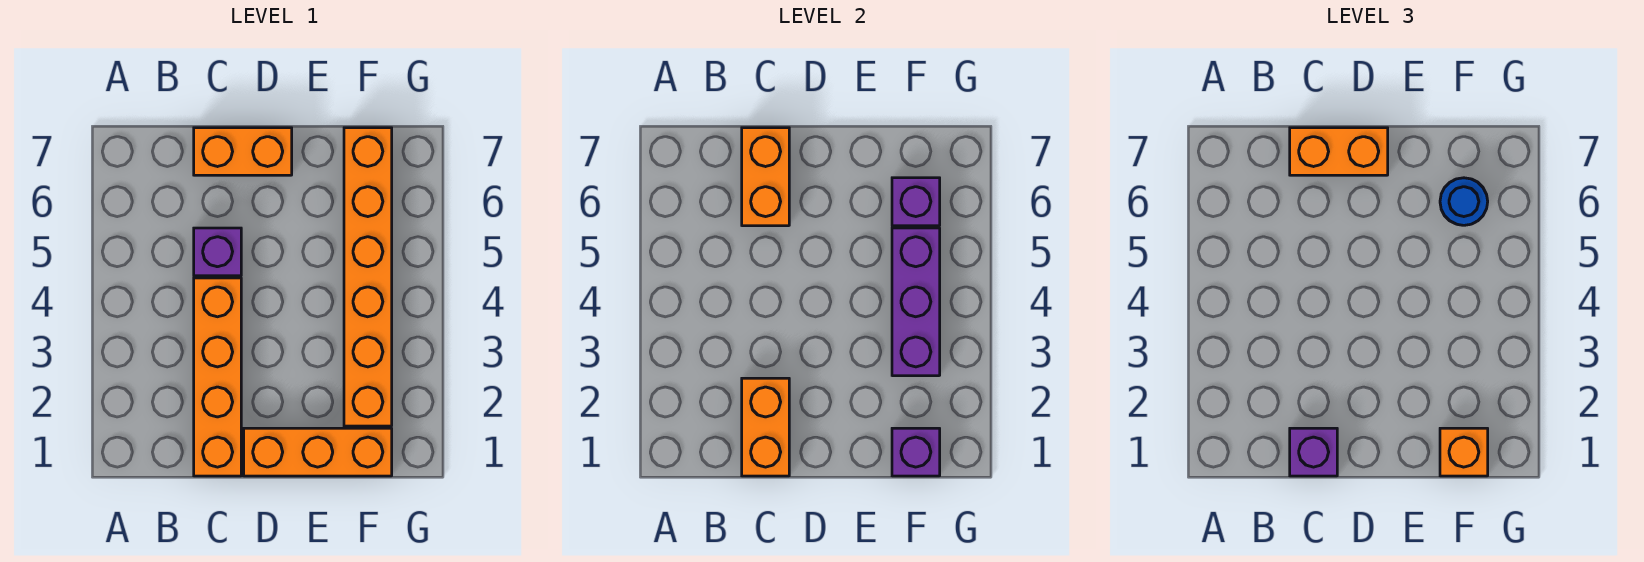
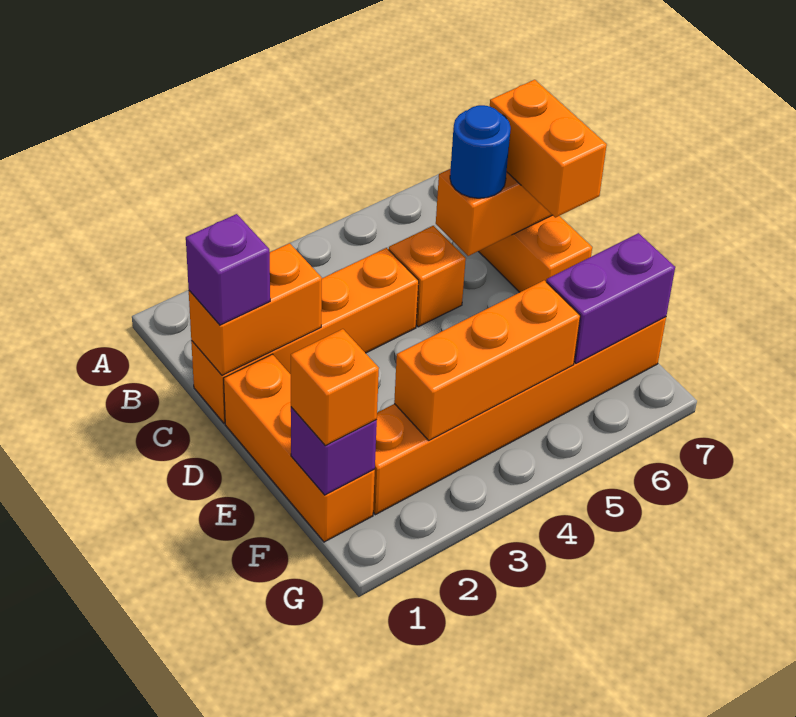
purple brick C5 level 1 -> orange brick C5 level 1
purple brick F3:F5 level 2 -> orange brick F3:F5 level 2
purple brick F6 level 2 -> purple brick F6:F7 level 2
blue round brick F6 level 3 -> blue round brick C6 level 3

